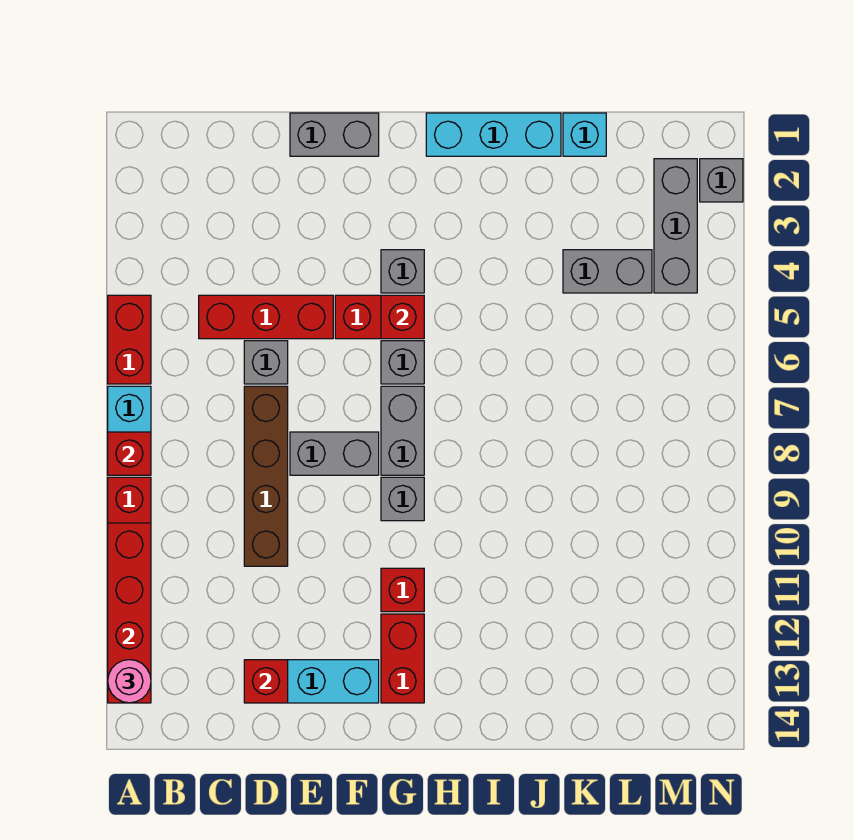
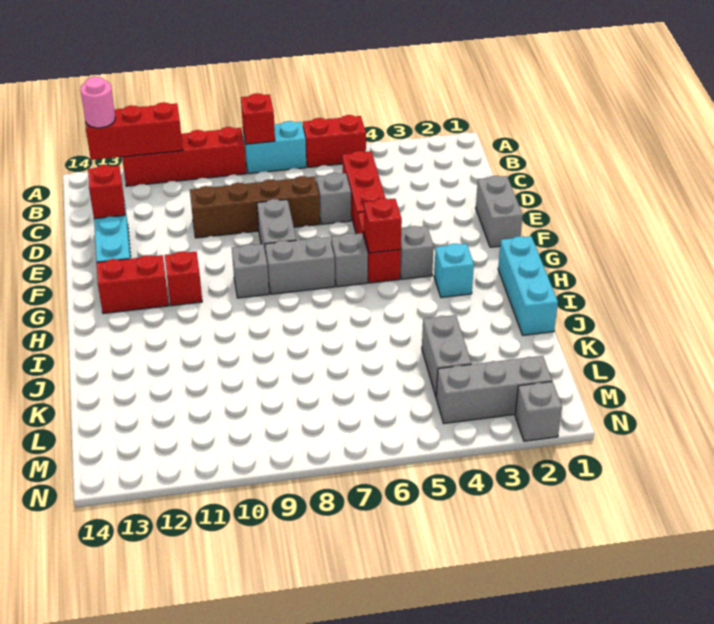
red brick A10:A13 level 2 -> red brick A11:A13 level 2
cyan brick K1 level 1 -> cyan brick H3 level 1

